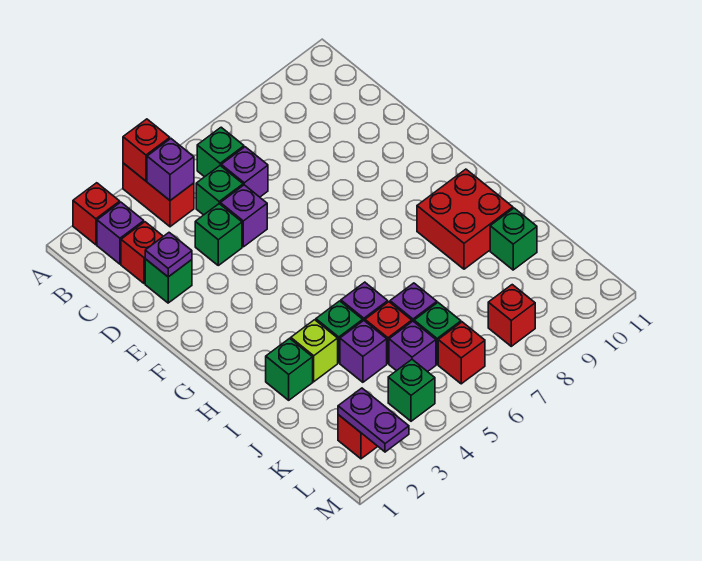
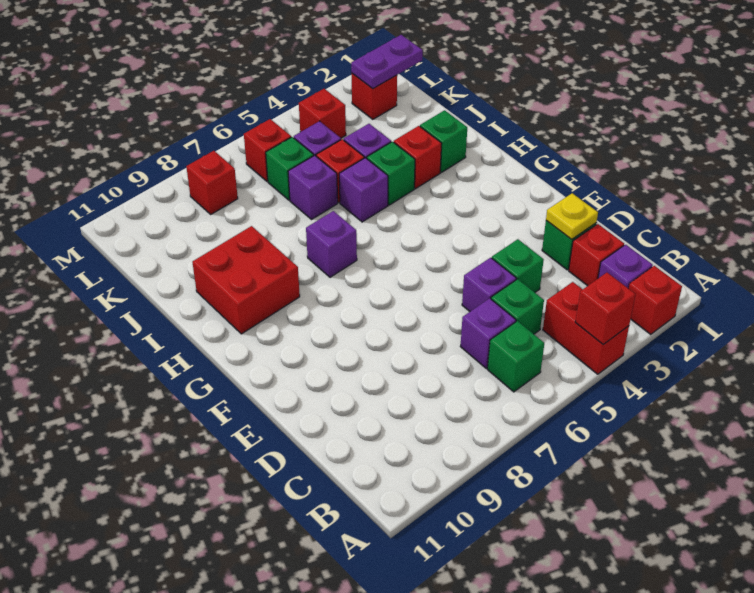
purple brick B4 level 2 -> purple brick H7 level 1
purple plate D2 level 2 -> yellow plate D2 level 2
lime brick I3 level 1 -> red brick I3 level 1
green brick J10 level 1 -> none
purple plate L2:M2 level 2 -> purple plate L1:L2 level 2
green brick L4 level 1 -> red brick L4 level 1

